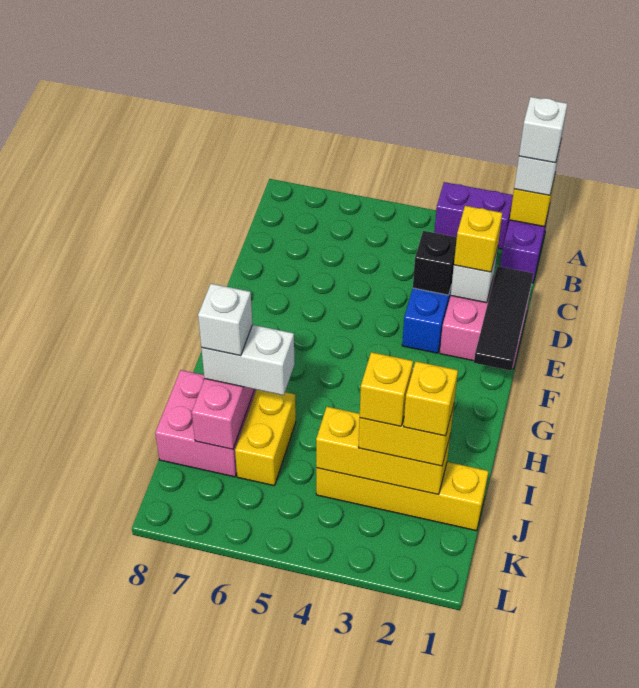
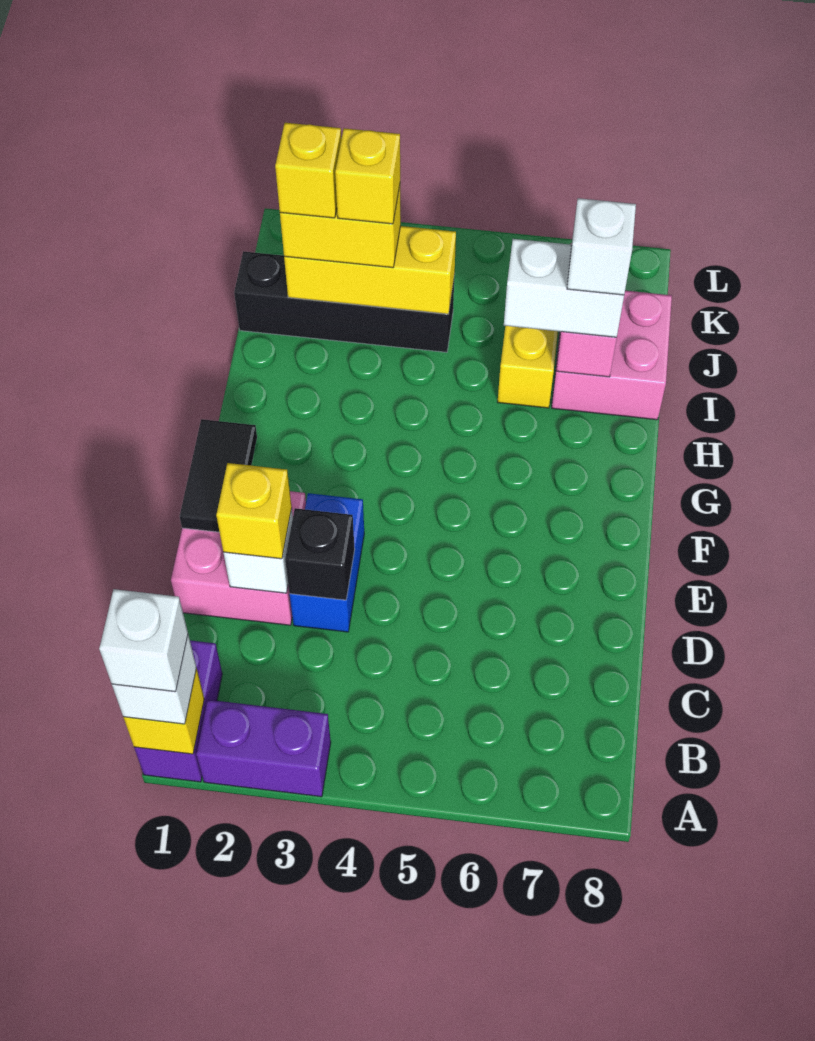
black tile D1:F1 level 2 -> black tile E1:F1 level 2
yellow brick J1:J4 level 1 -> black brick J1:J4 level 1

